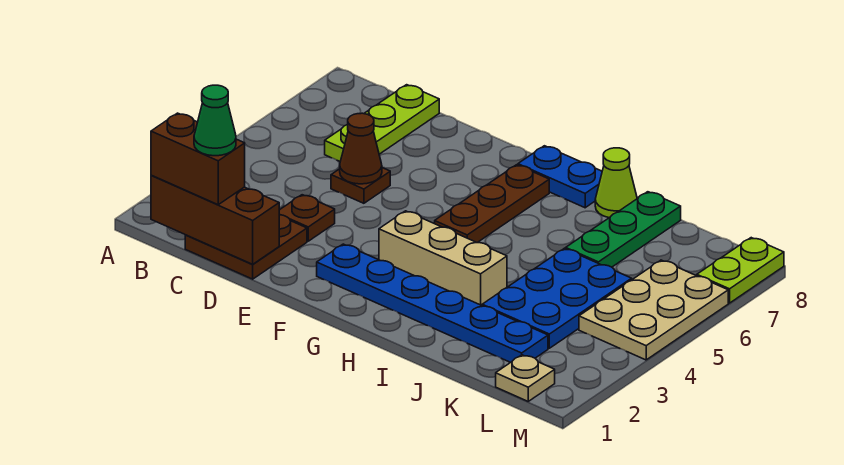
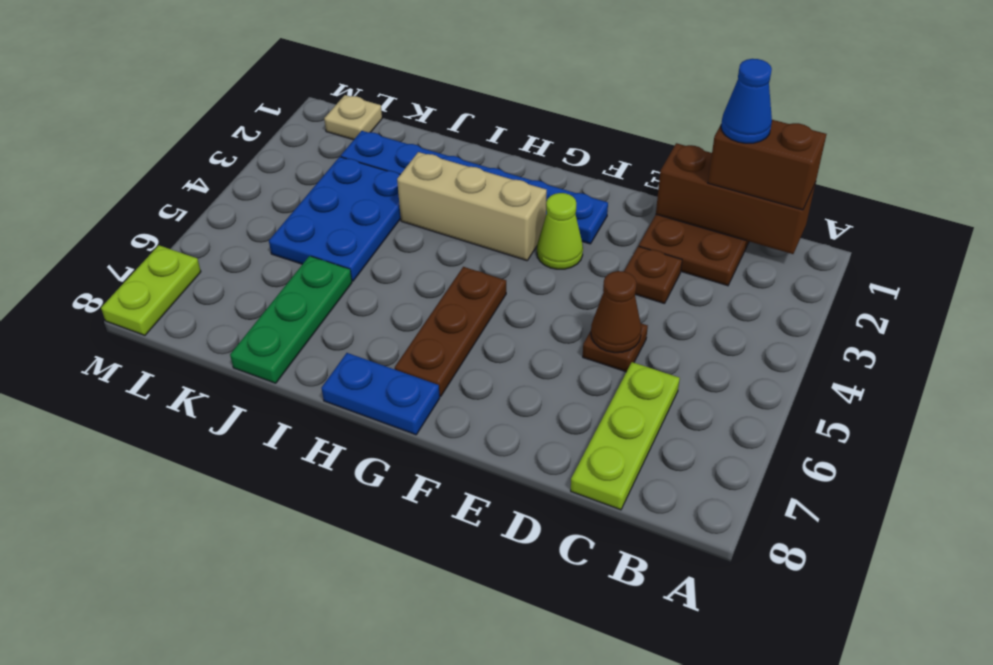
green cone C1 level 4 -> blue cone C1 level 4
lime cone I8 level 1 -> lime cone F3 level 1
tan plate L4:M6 level 1 -> none

